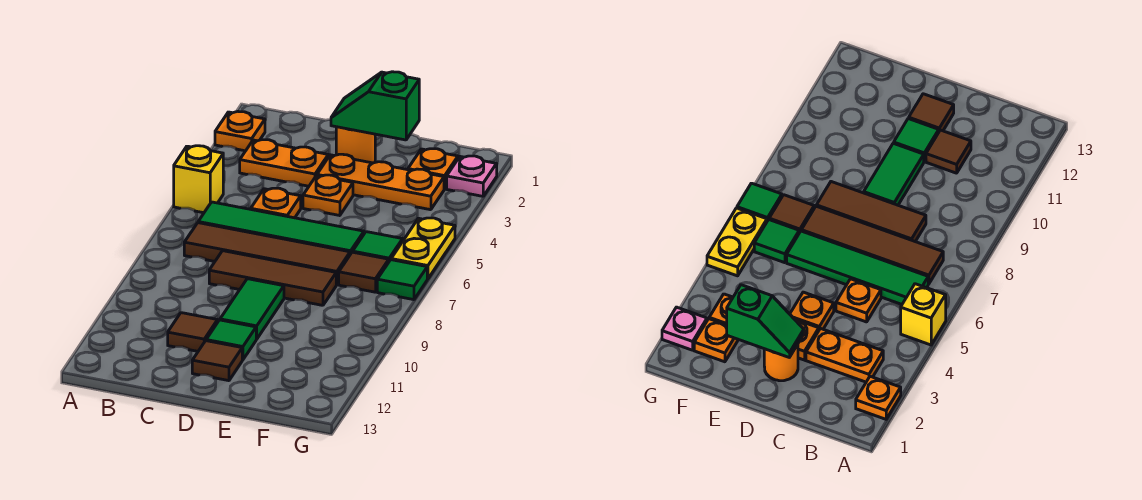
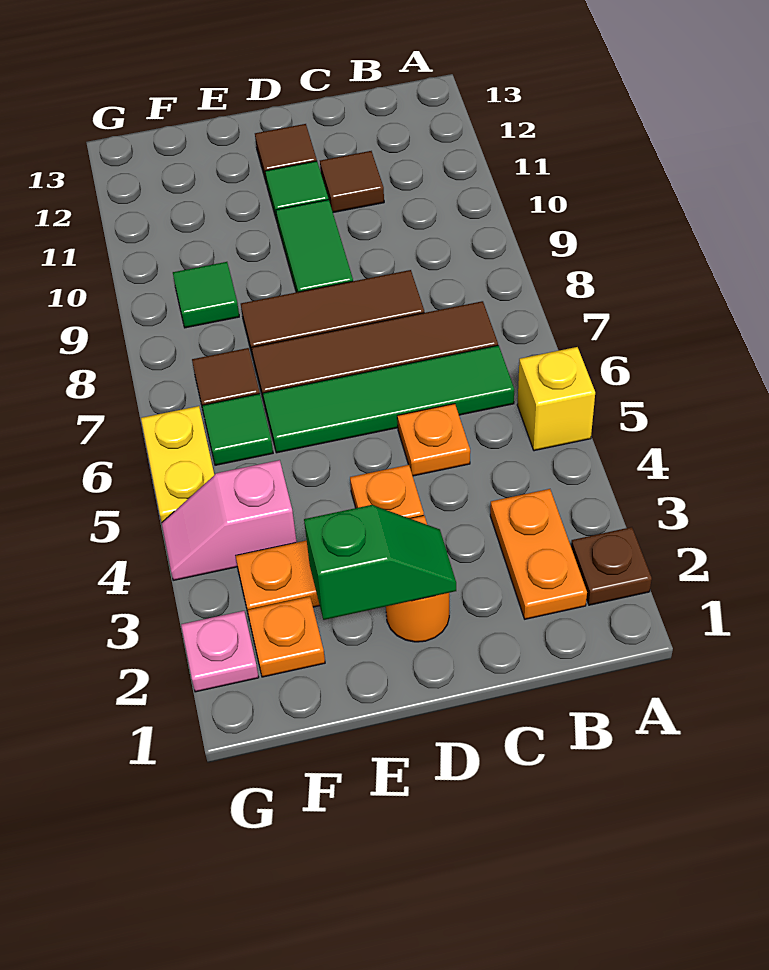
orange plate A2 level 1 -> brown plate A2 level 1
orange plate B3:C3 level 1 -> orange plate B2:B3 level 1
none -> pink slope F4:G4 level 1 top F
green tile G7 level 1 -> green tile F9 level 1

